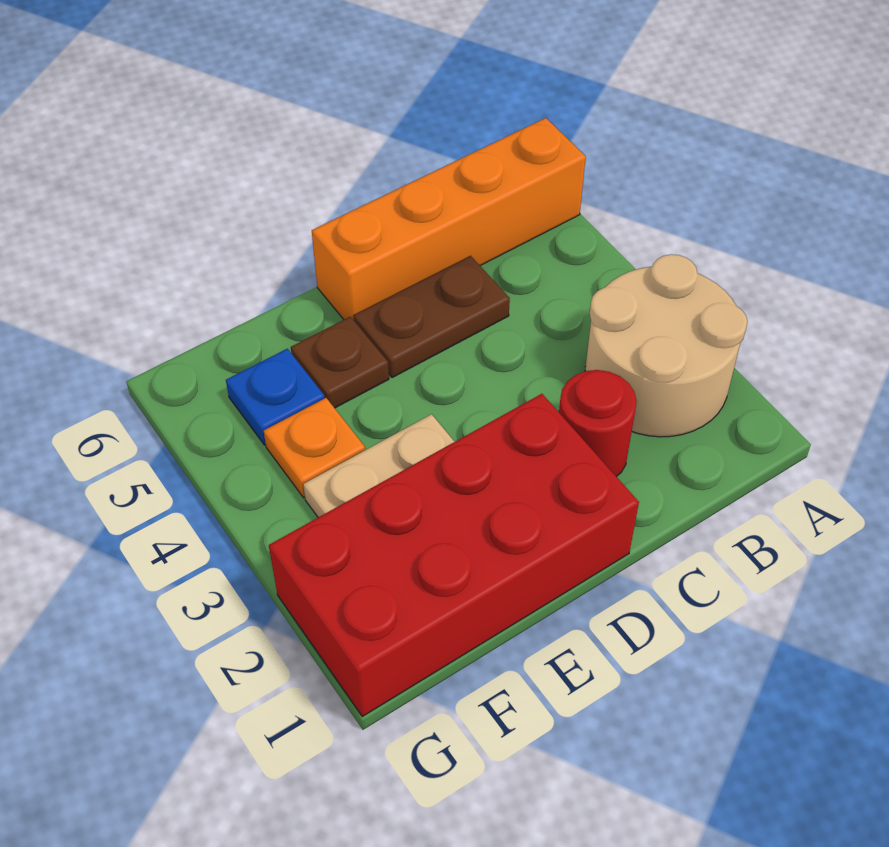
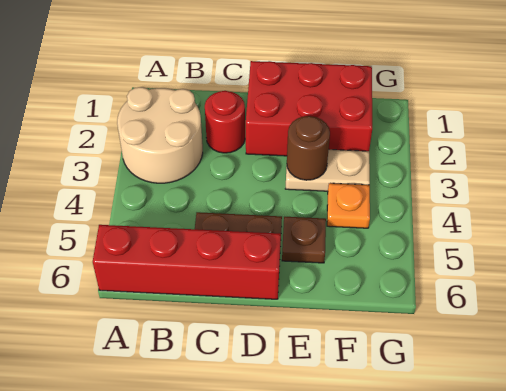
orange brick A6:D6 level 1 -> red brick A6:D6 level 1
red brick D1:G2 level 1 -> red brick D1:F2 level 1
none -> brown round brick E3 level 2
blue plate F5 level 1 -> none

